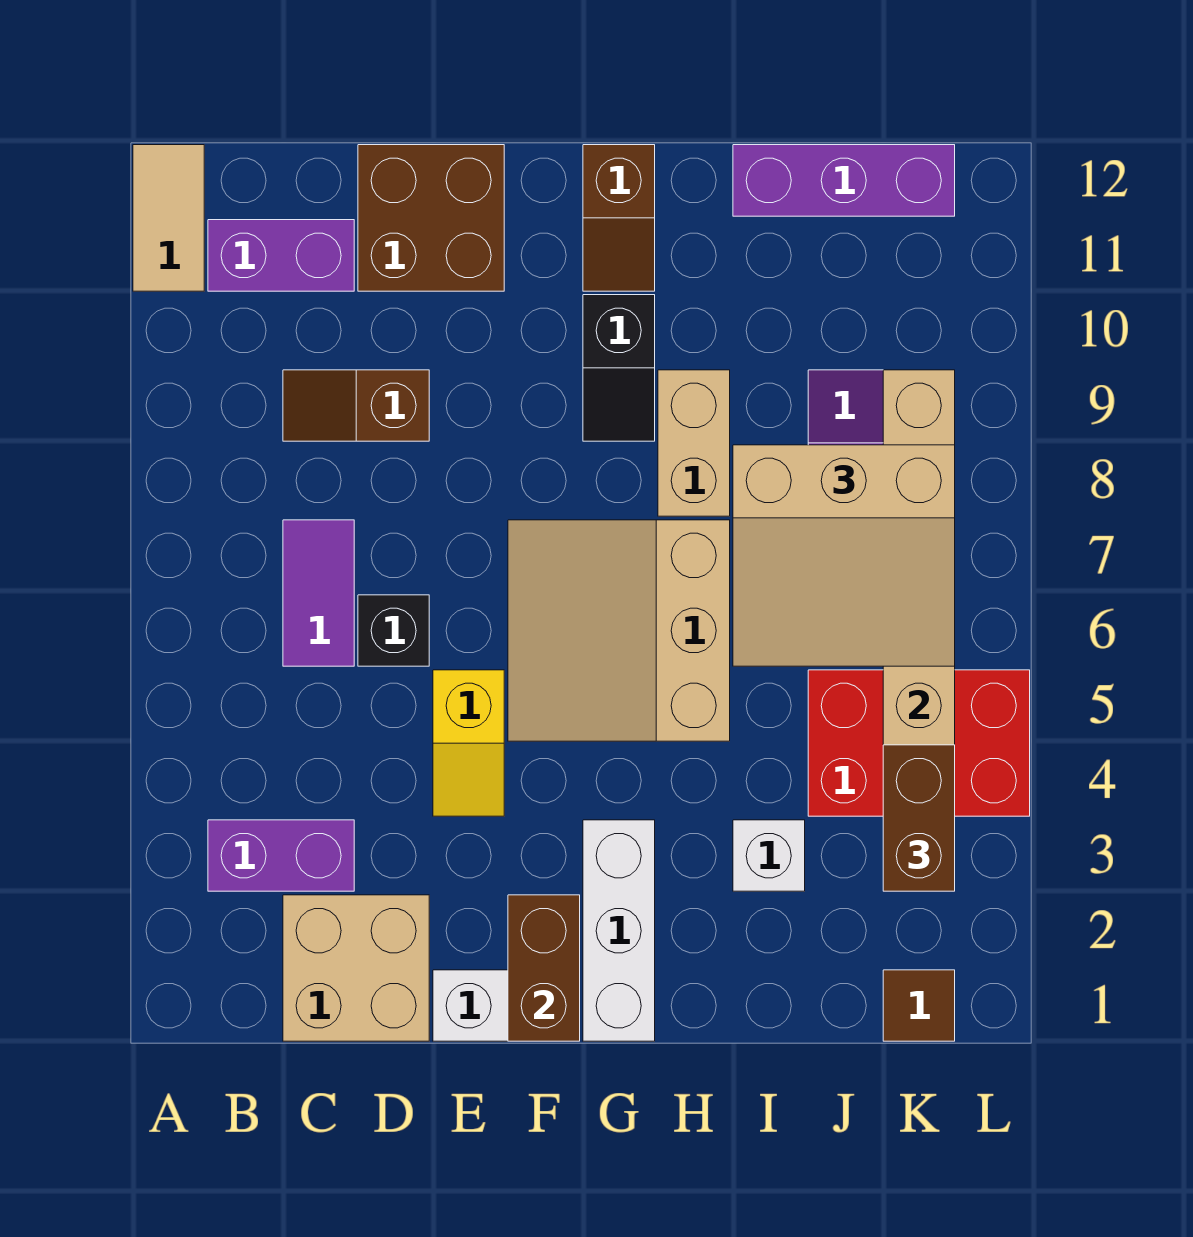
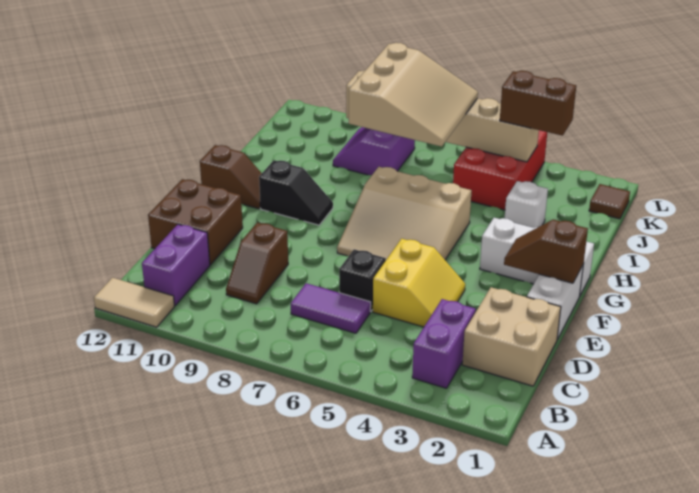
yellow slope E4:E5 level 1 top 5 -> yellow slope D4:E5 level 1 top 5
brown brick F1:F2 level 2 -> brown slope F1:F2 level 2 top 1
tan brick H8:H9 level 1 -> none
purple brick I12:K12 level 1 -> none

